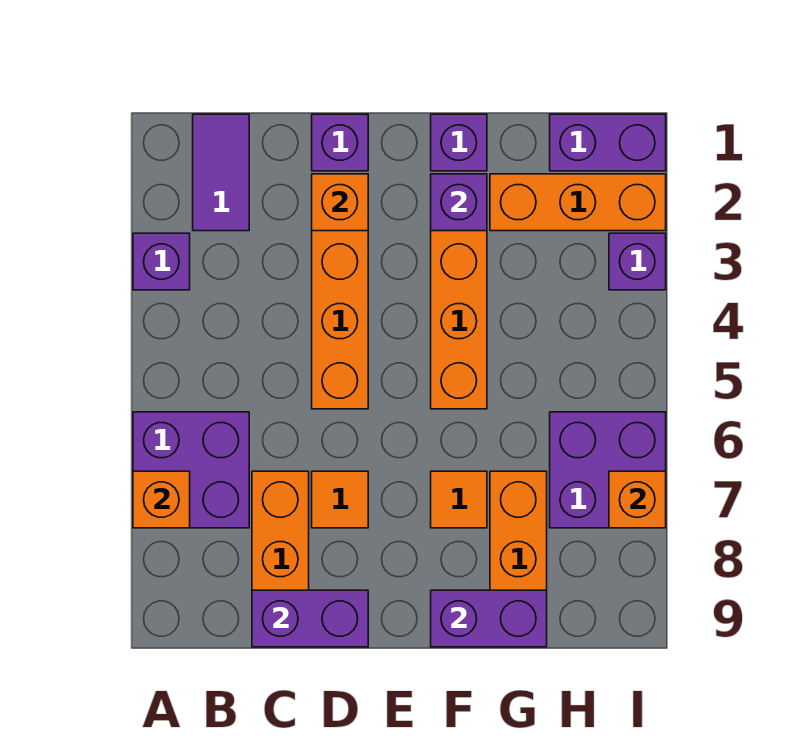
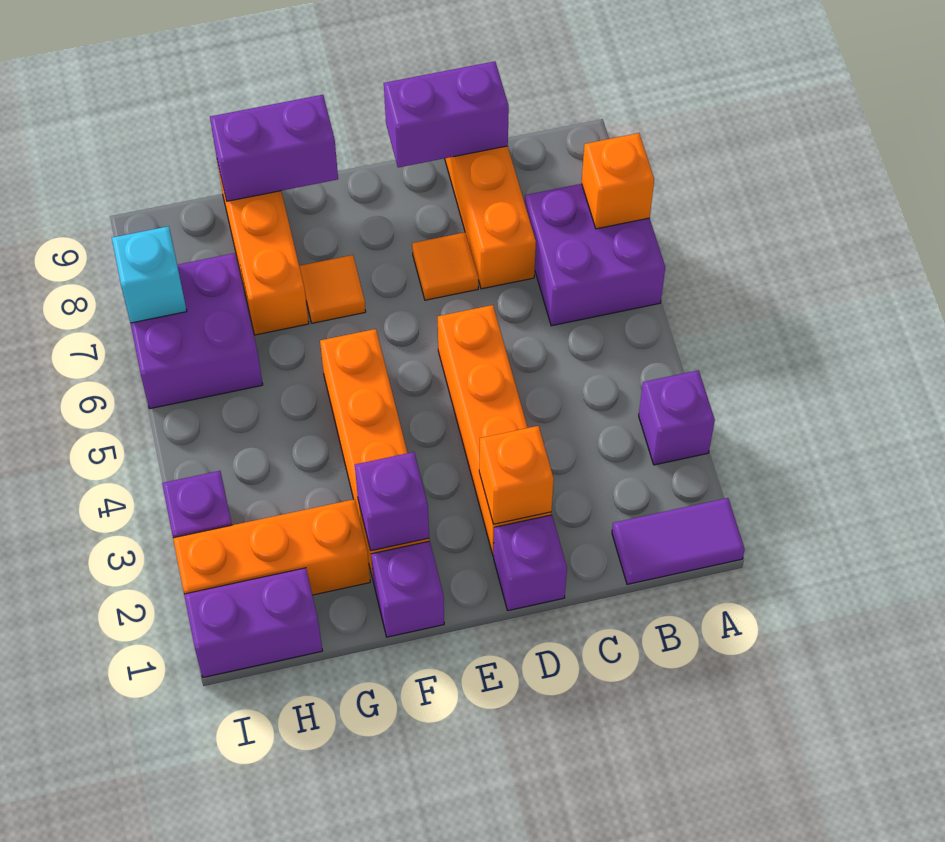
purple tile B1:B2 level 1 -> purple tile A1:B1 level 1
orange brick I7 level 2 -> cyan brick I7 level 2

